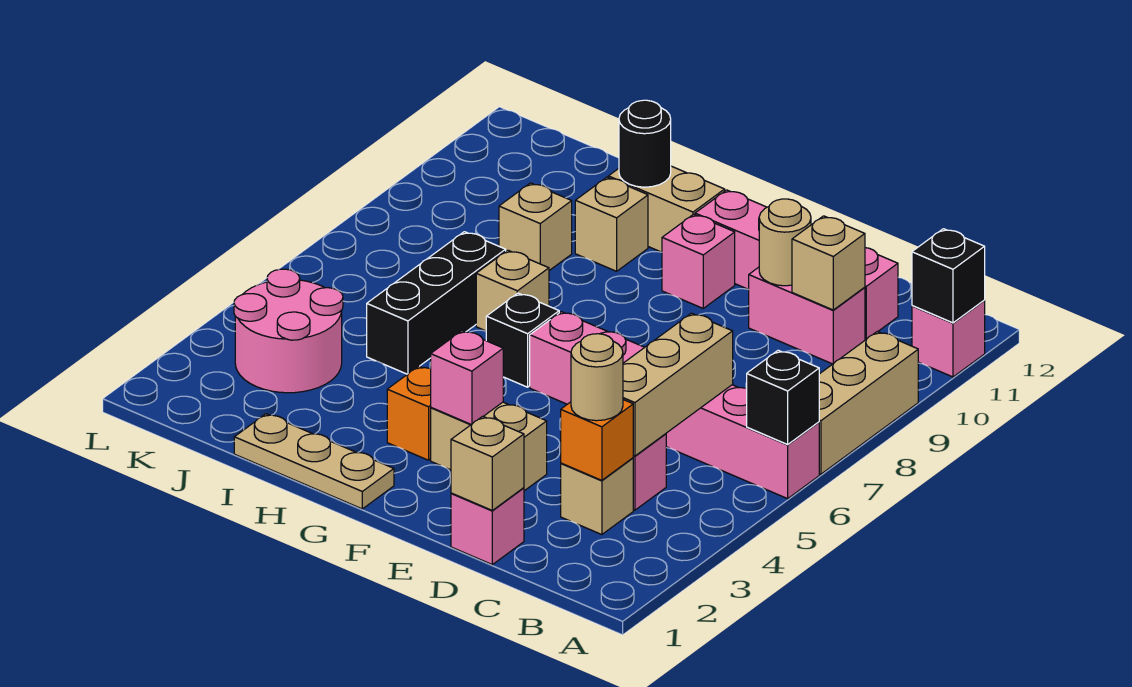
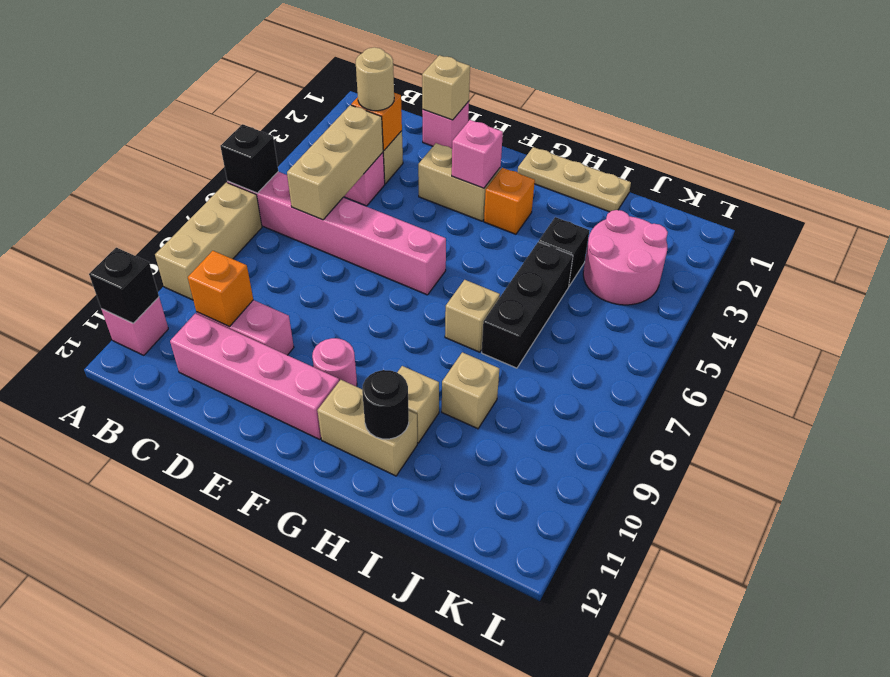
tan brick C10 level 2 -> orange brick C10 level 2
tan round brick D10 level 2 -> none
pink brick F10 level 1 -> pink round brick F10 level 1
black brick G6 level 1 -> black brick I4 level 1

